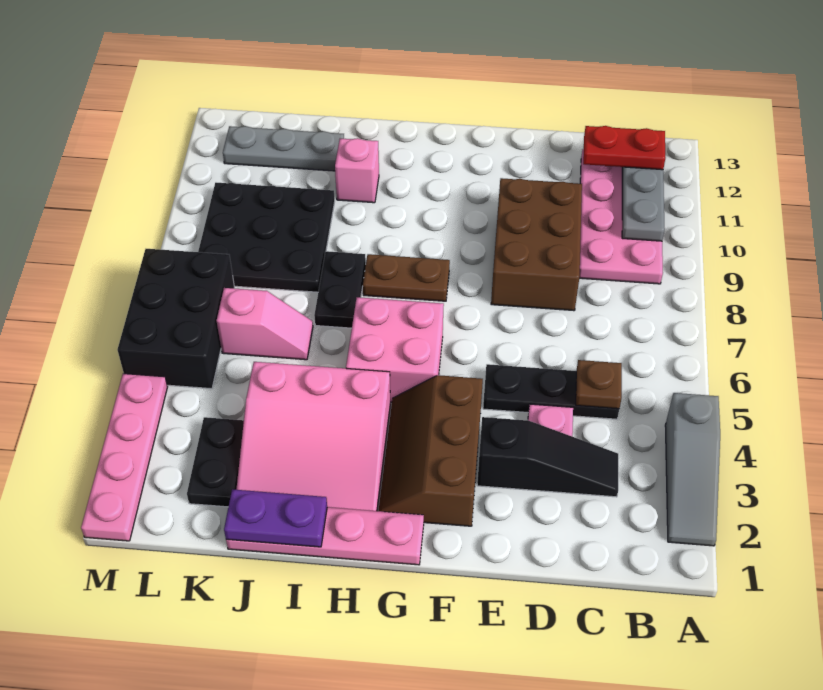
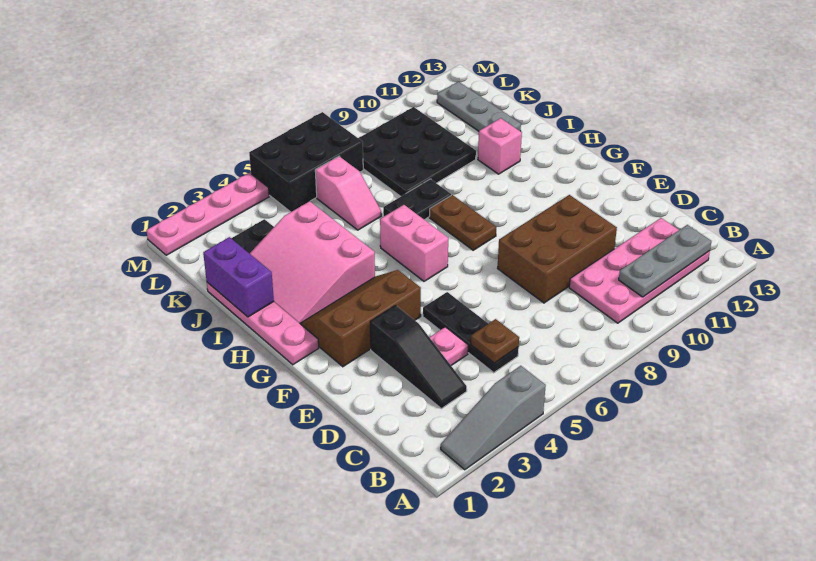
red plate B12:C12 level 3 -> none
pink brick G5:H6 level 1 -> pink brick G6:H6 level 1
purple plate I1:J1 level 2 -> purple brick I1:J1 level 2

